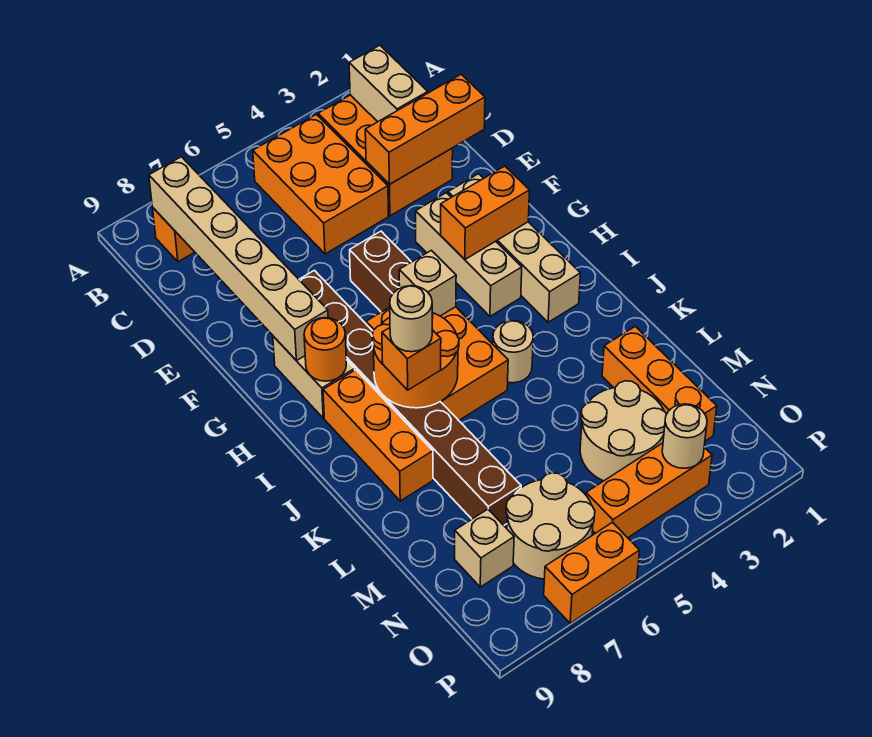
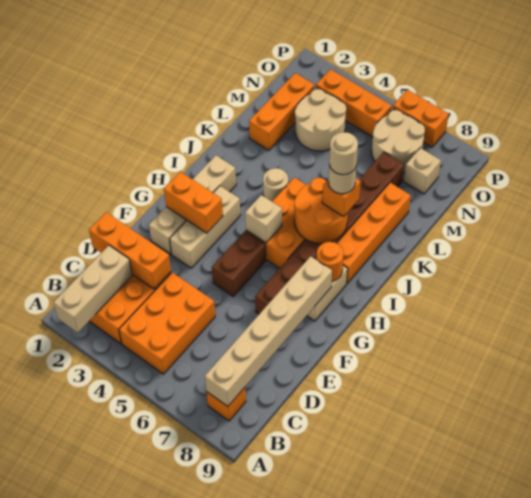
tan brick B2:C2 level 2 -> tan brick A2:C2 level 2
orange brick I8:K8 level 1 -> orange brick I8:L8 level 1
tan round brick O3 level 2 -> tan round brick J7 level 5

